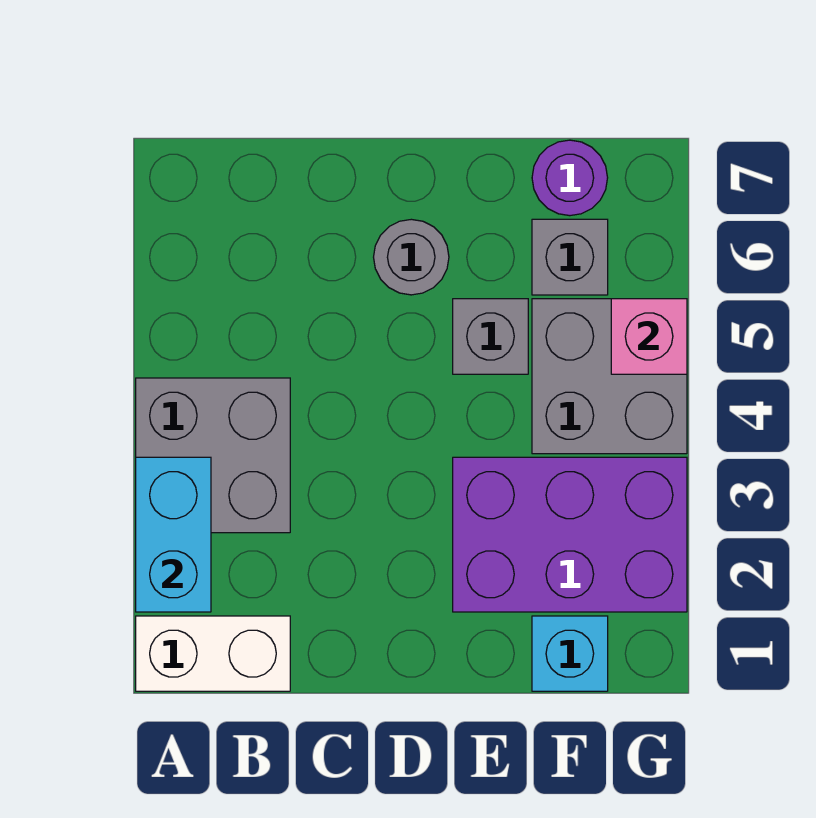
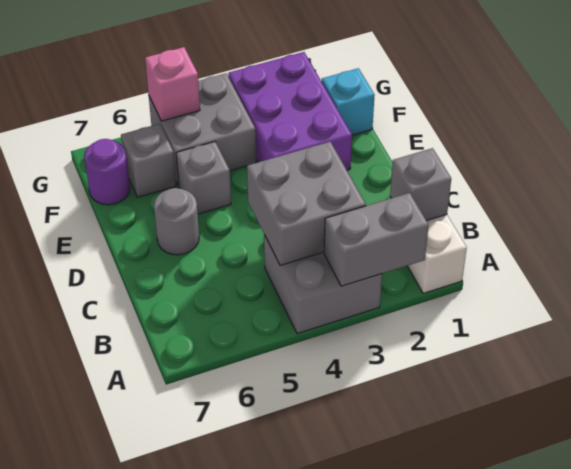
cyan brick A2:A3 level 2 -> grey brick A2:A3 level 2
none -> grey brick B1 level 2
none -> grey brick B3:C4 level 2

